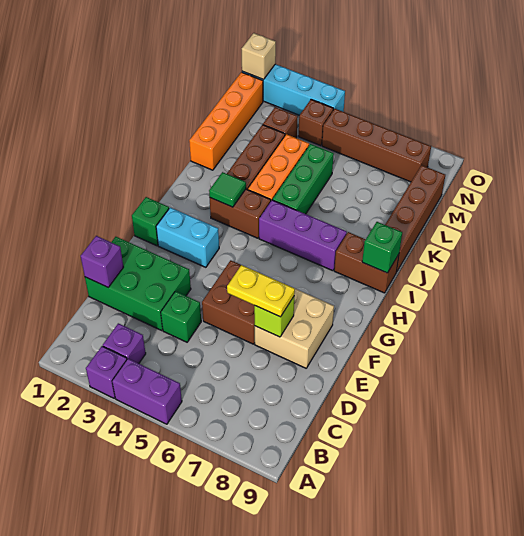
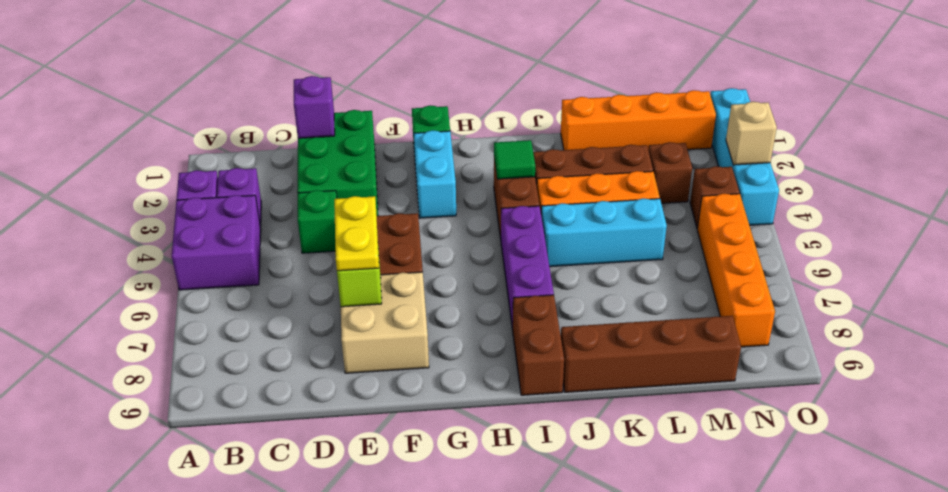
purple brick A4:A5 level 1 -> purple brick A4:B5 level 1
green brick I9 level 2 -> none
green brick J5:L5 level 1 -> cyan brick J5:L5 level 1
brown brick N5:N8 level 1 -> orange brick N5:N8 level 1
tan brick O1 level 2 -> tan brick O3 level 2

